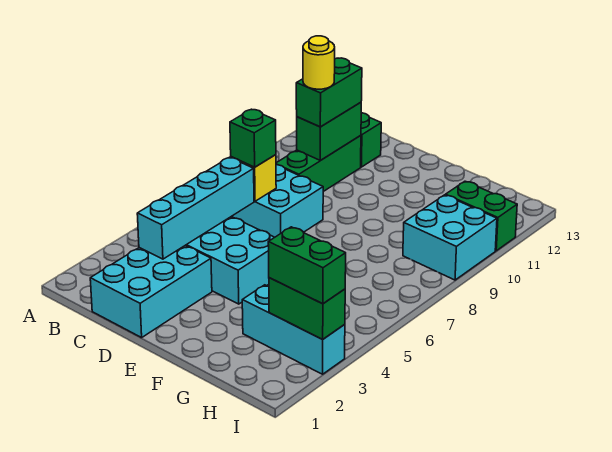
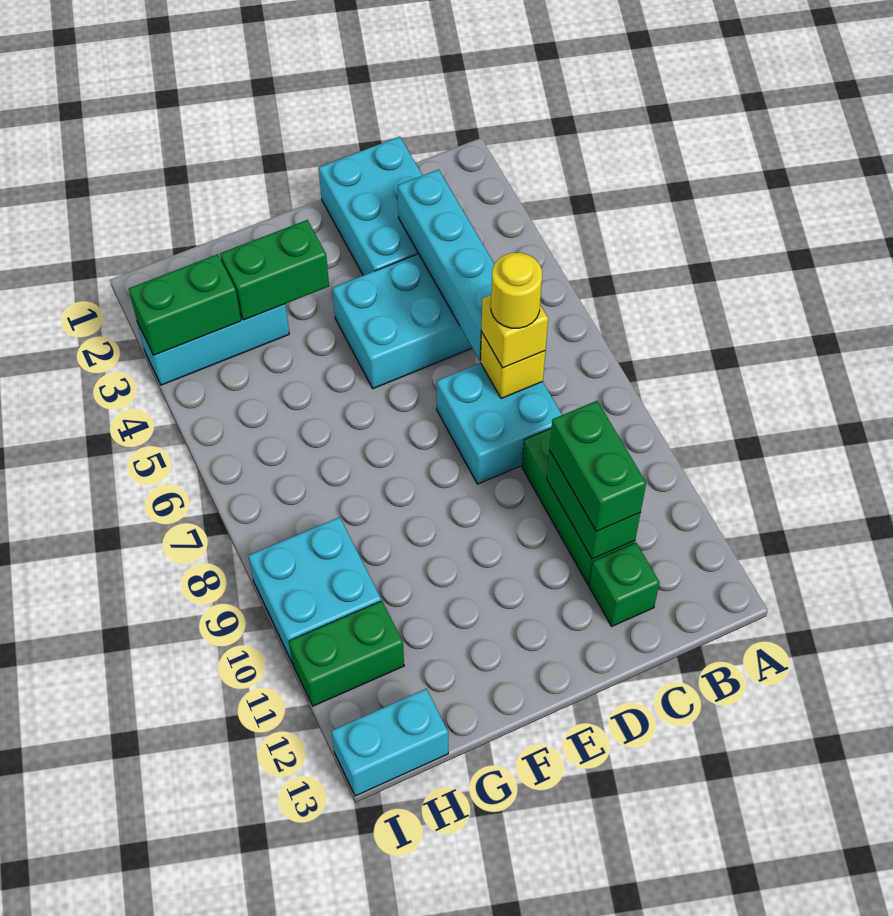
green brick C7 level 3 -> yellow brick C7 level 3
yellow round brick C10 level 4 -> yellow round brick C7 level 4
green brick H3:I3 level 3 -> green brick F3:G3 level 2
none -> cyan brick H13:I13 level 1

